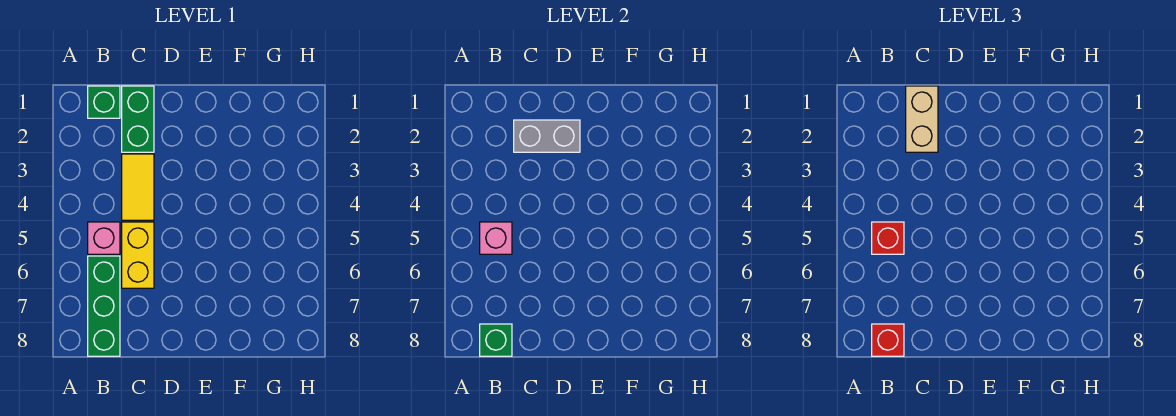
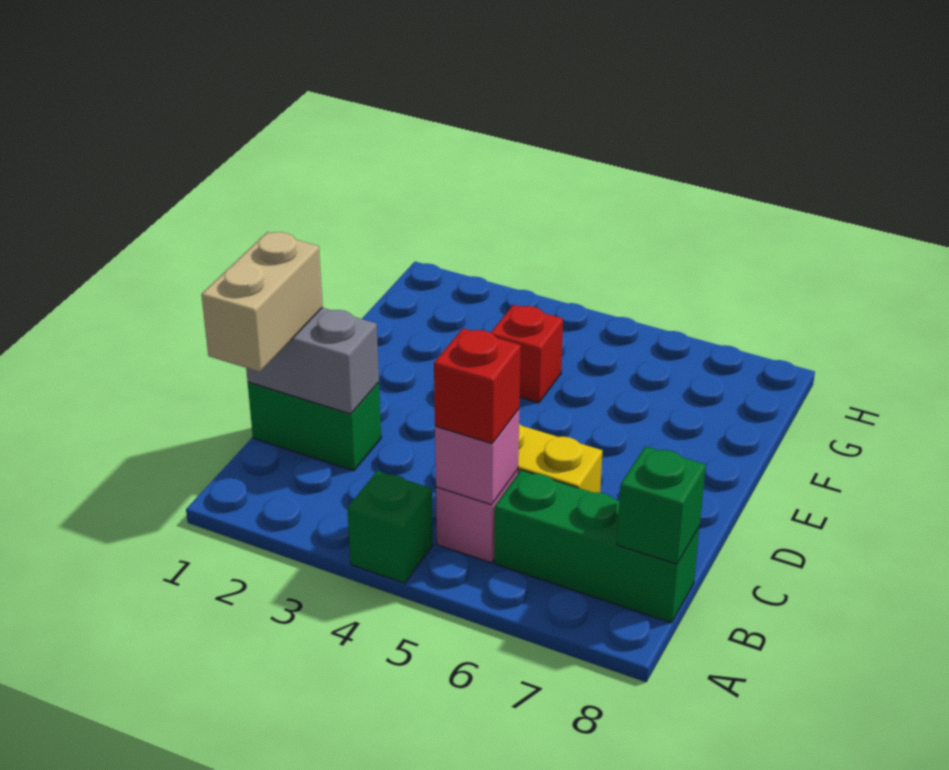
green brick B1 level 1 -> green brick A4 level 1
red brick B8 level 3 -> red brick F4 level 1
tan brick C1:C2 level 3 -> tan brick B1:C1 level 3
grey brick C2:D2 level 2 -> grey brick C1:C2 level 2
yellow tile C3:C4 level 1 -> none

